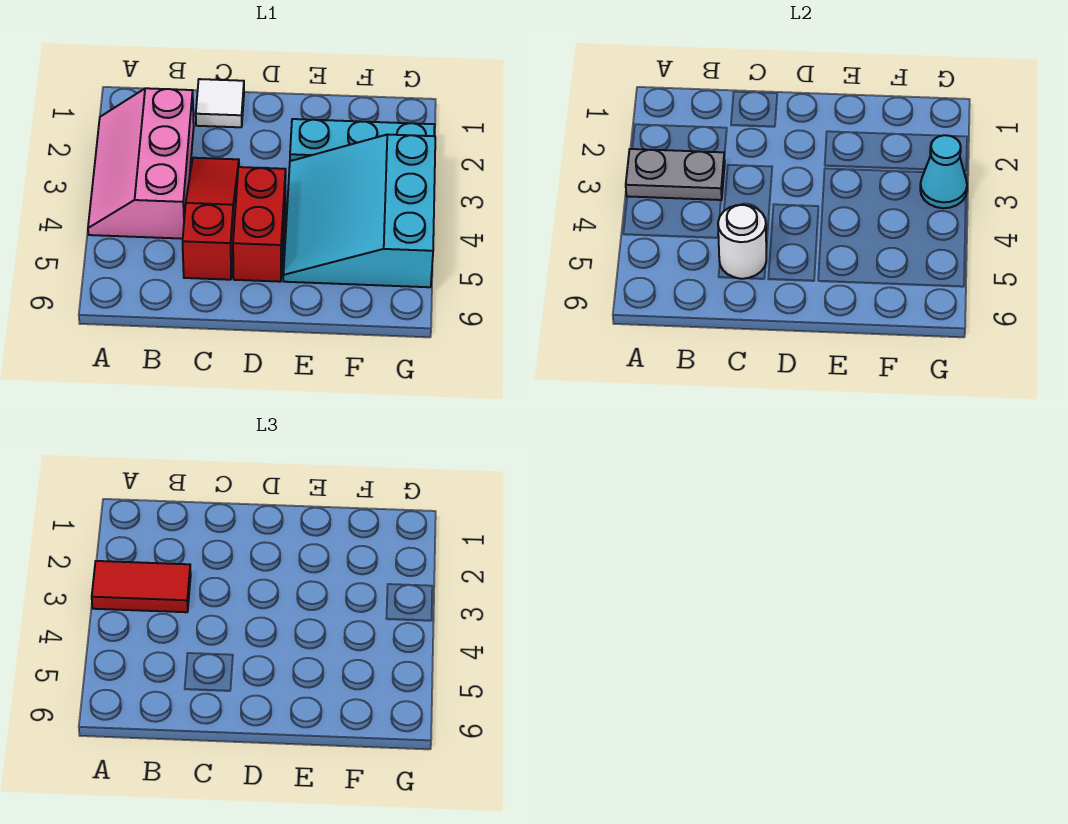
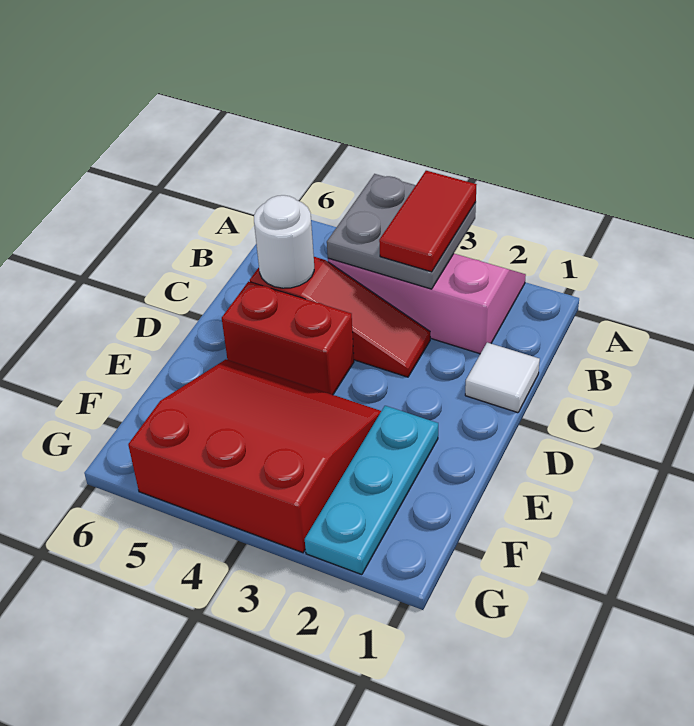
grey plate A3:B3 level 2 -> grey plate A3:B4 level 2
cyan slope E3:G5 level 1 top G -> red slope E3:G5 level 1 top G
cyan cone G3 level 2 -> none

